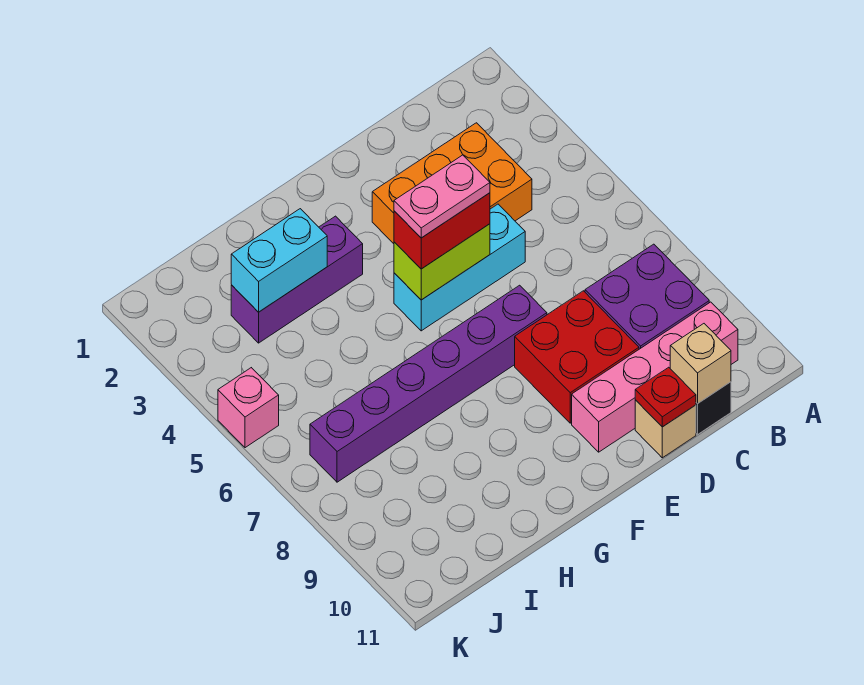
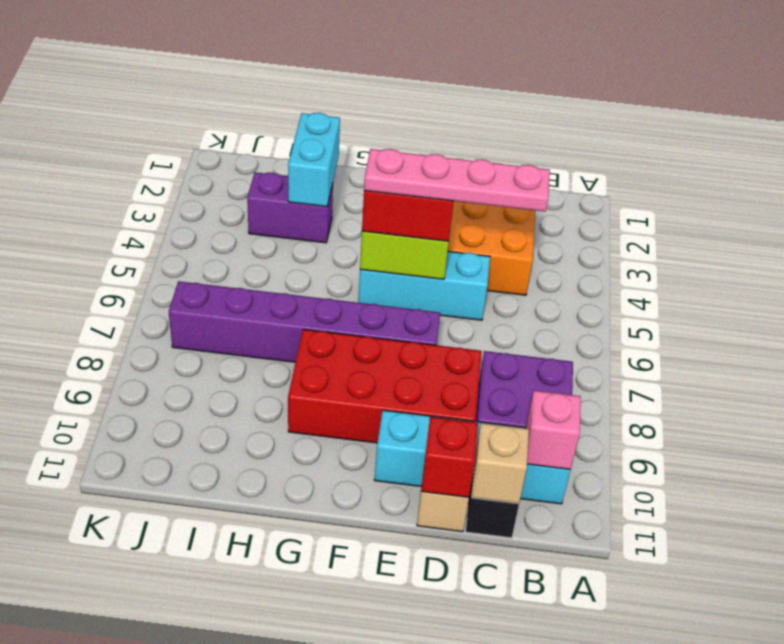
pink brick B10:E10 level 1 -> cyan brick B10:E10 level 1
red brick D8:E9 level 1 -> red brick D8:G9 level 1
red plate D11 level 2 -> red brick D11 level 2
pink plate E5:F5 level 4 -> pink plate C5:F5 level 4
purple brick G3:I3 level 1 -> purple brick H3:I3 level 1
cyan brick H3:I3 level 2 -> cyan brick H2:H3 level 2
pink brick K5 level 1 -> pink brick B10 level 2

